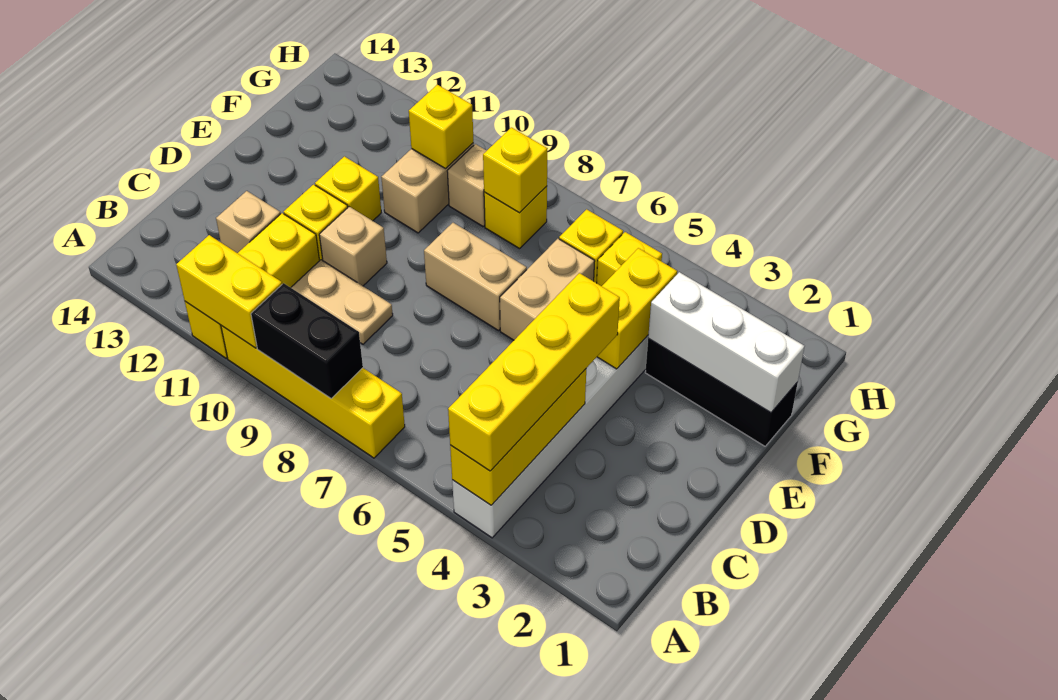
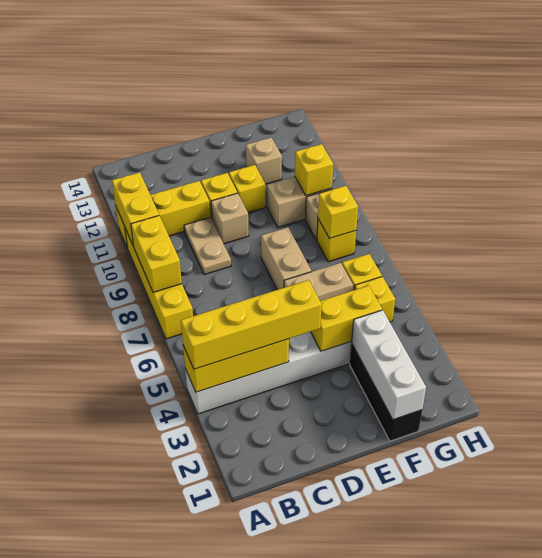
black brick A8:A9 level 2 -> yellow brick A8:A9 level 2
tan brick C12 level 1 -> tan brick F12 level 1

